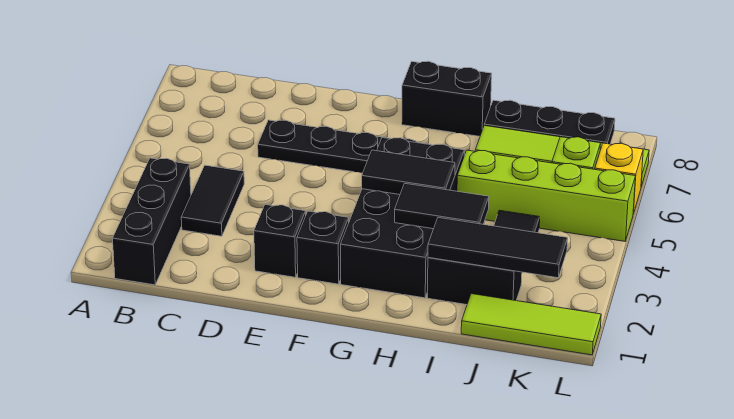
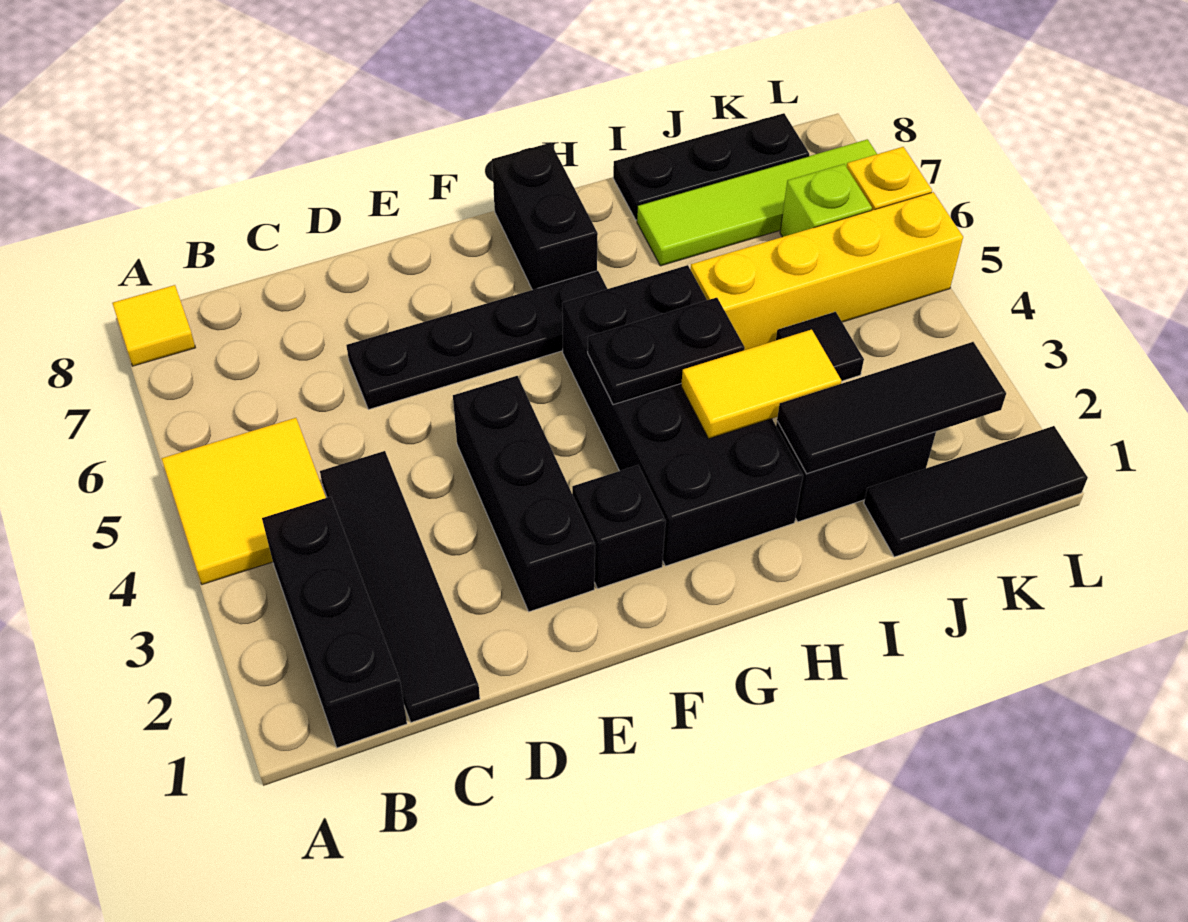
none -> yellow tile A4:B5 level 1
none -> yellow tile A8 level 1
black tile C3:C4 level 1 -> black tile C1:C4 level 1
black brick E2 level 1 -> black brick E2:E4 level 1
black tile G4:H4 level 2 -> black plate G4:H4 level 2
black brick G8:H8 level 1 -> black brick G7:G8 level 1
black tile H3:I3 level 2 -> yellow tile H3:I3 level 2
lime brick I5:L5 level 1 -> yellow brick I5:L5 level 1
lime tile J1:L1 level 1 -> black tile J1:L1 level 1

